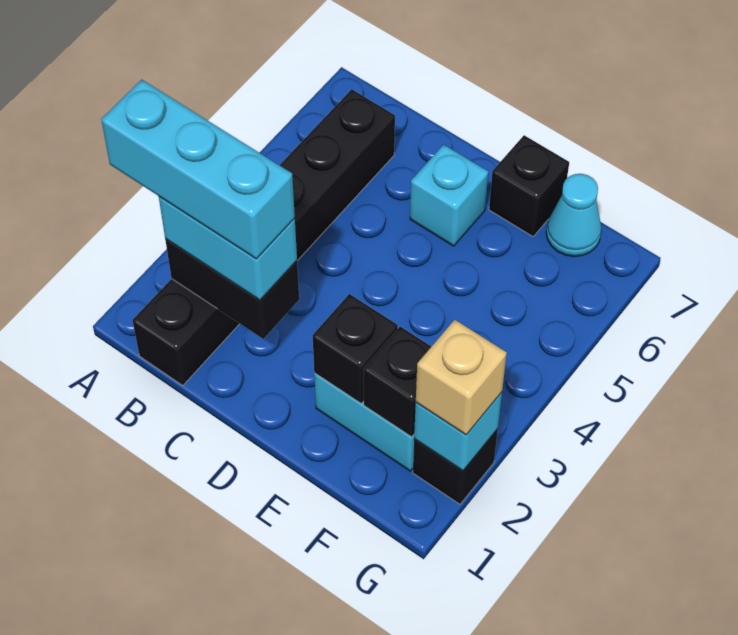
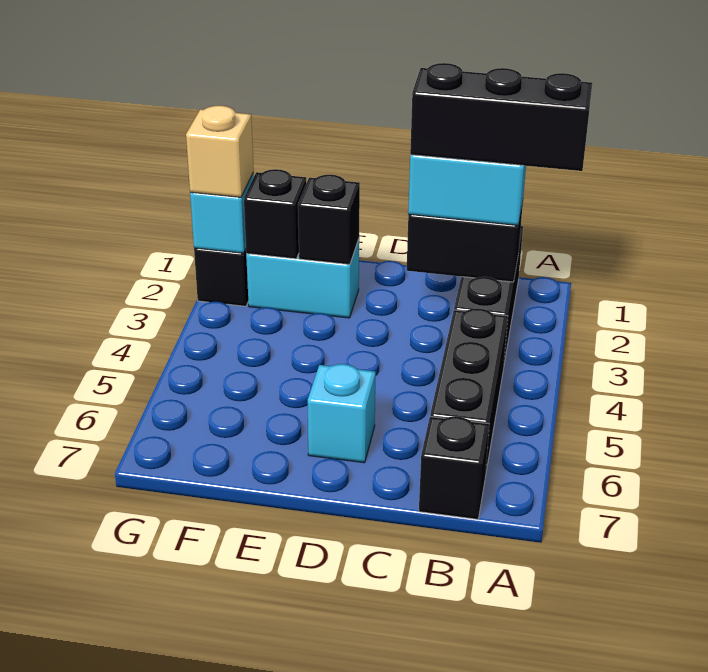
cyan brick A2:C2 level 4 -> black brick A2:C2 level 4
black brick E7 level 1 -> black brick B7 level 1
cyan cone F7 level 1 -> none

